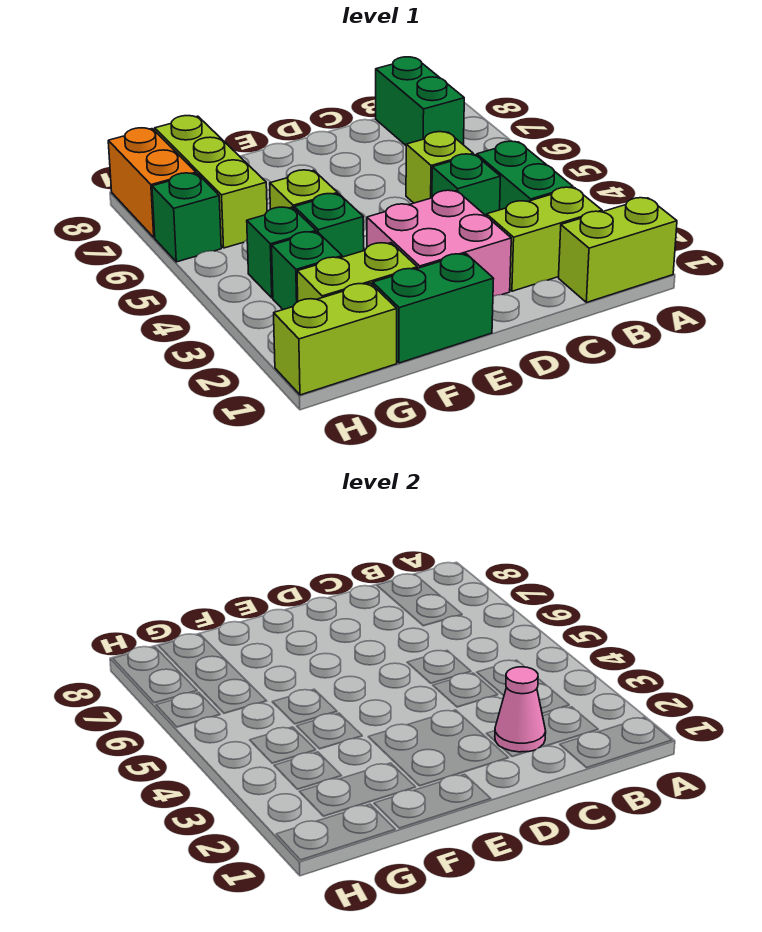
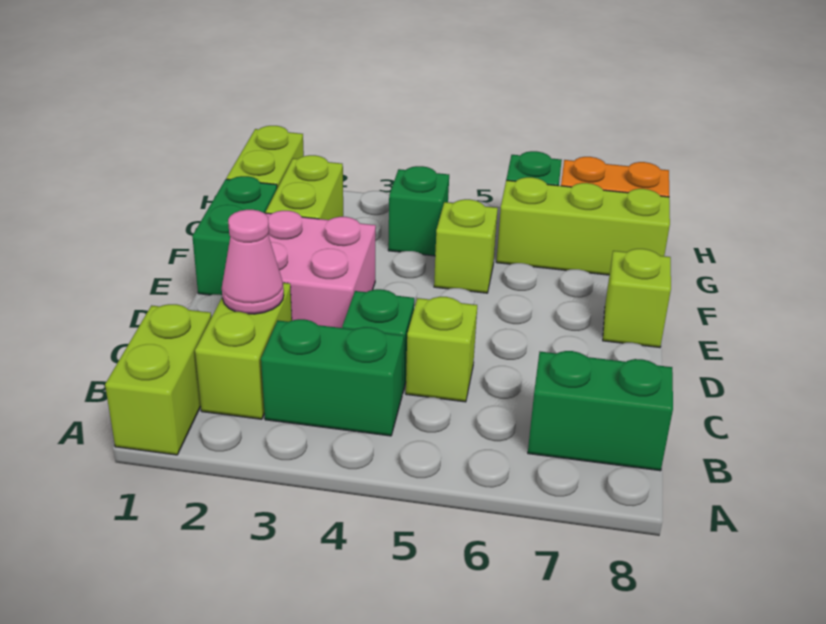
none -> lime brick E8 level 1
green brick F4 level 1 -> none
green brick G3 level 1 -> none

